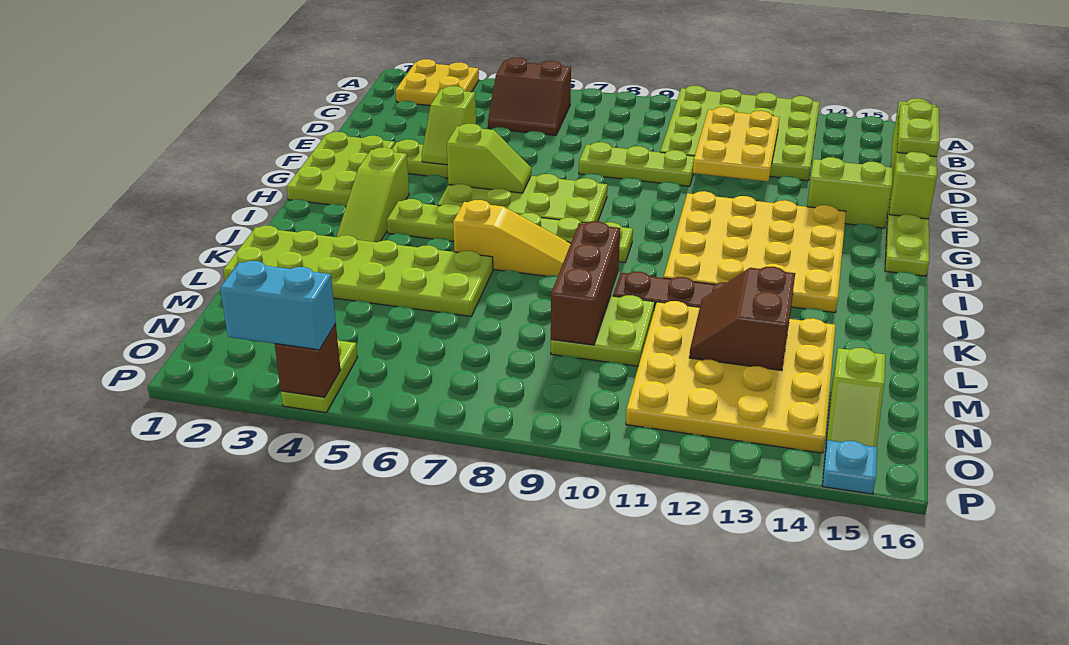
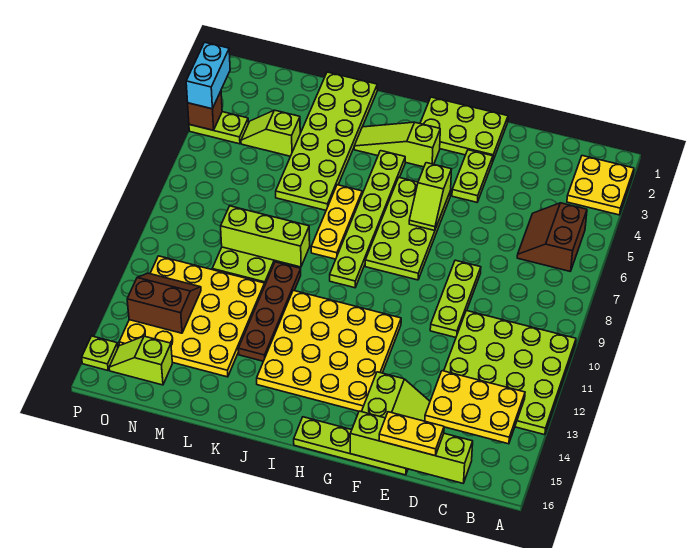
yellow plate C11:E12 level 2 -> yellow plate B13:D14 level 2
lime plate D16:E16 level 3 -> yellow plate D16:E16 level 3
lime slope E4:F4 level 2 top E -> lime slope M4:N4 level 1 top M
yellow slope J6:J8 level 1 top 6 -> yellow plate J6:J8 level 1
brown brick K9:M9 level 2 -> lime brick K9:M9 level 2
brown slope L12:M13 level 2 top 13 -> brown slope N12:O13 level 2 top 13
cyan plate P15 level 1 -> lime plate P15 level 1

